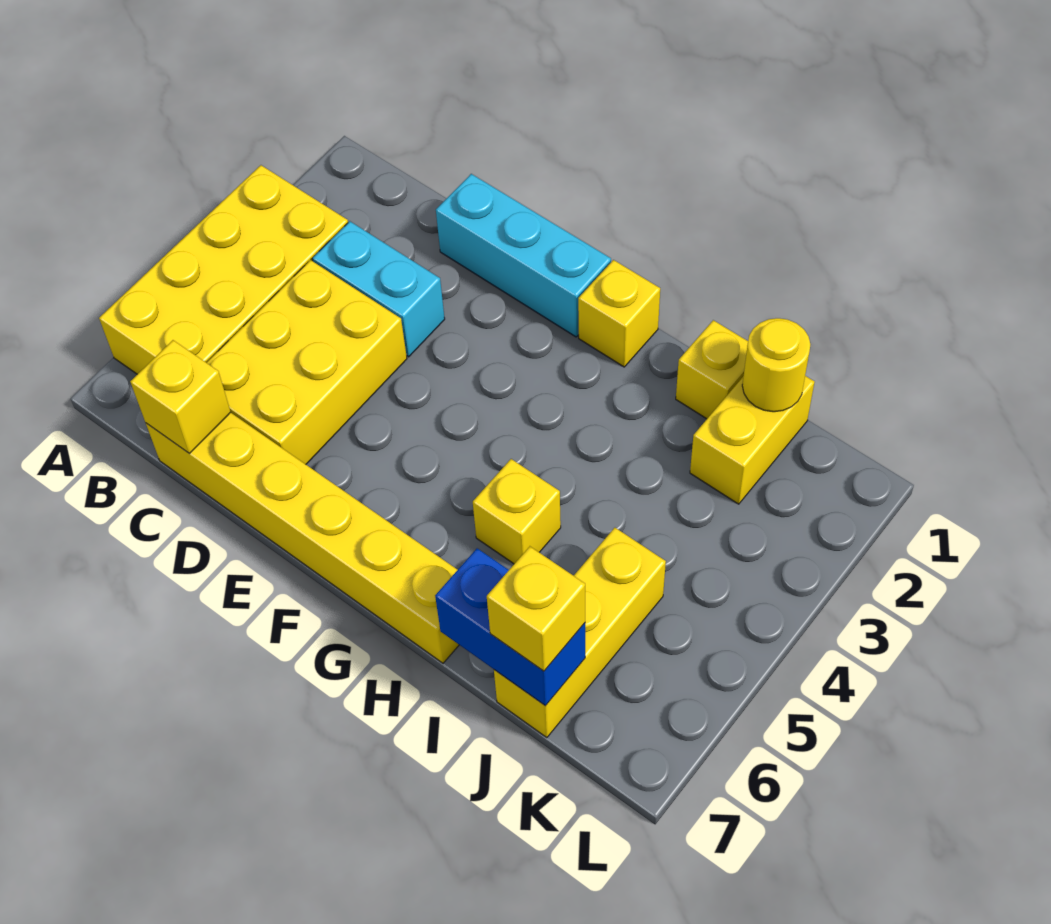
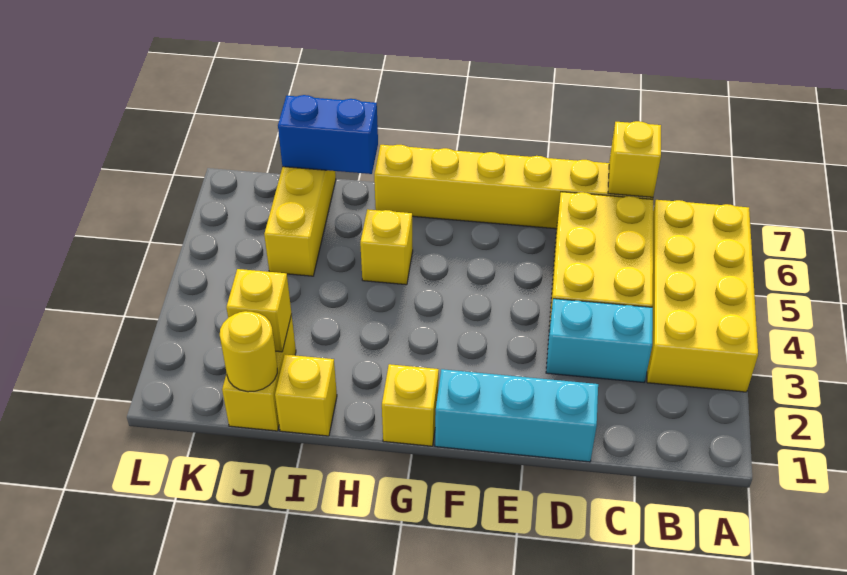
yellow brick J7 level 3 -> yellow brick J2 level 2

